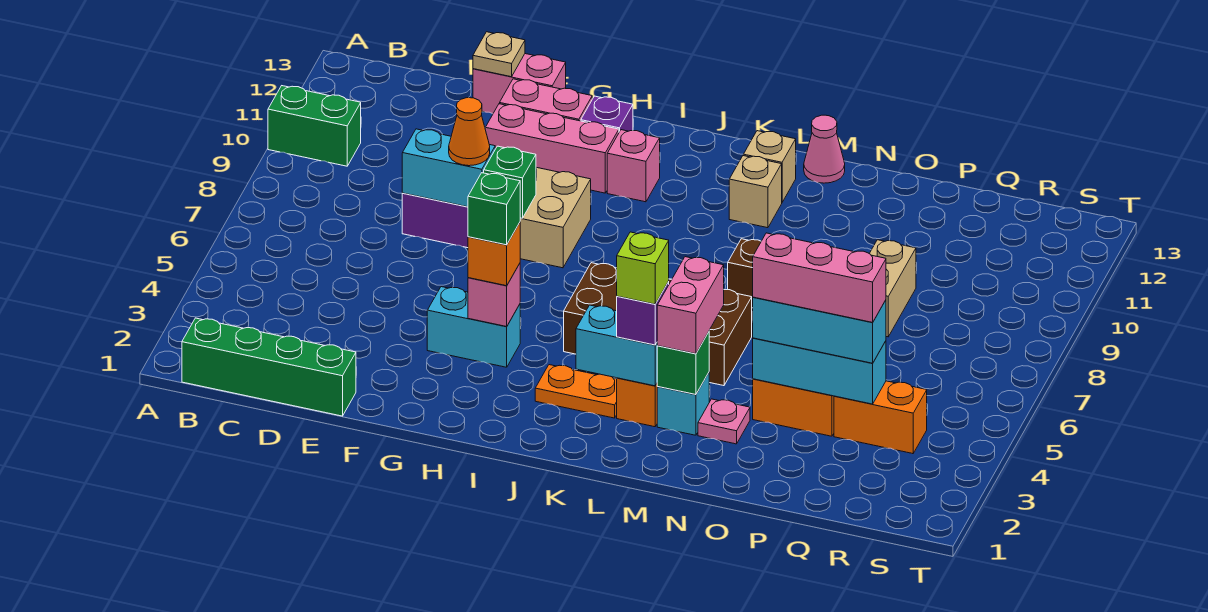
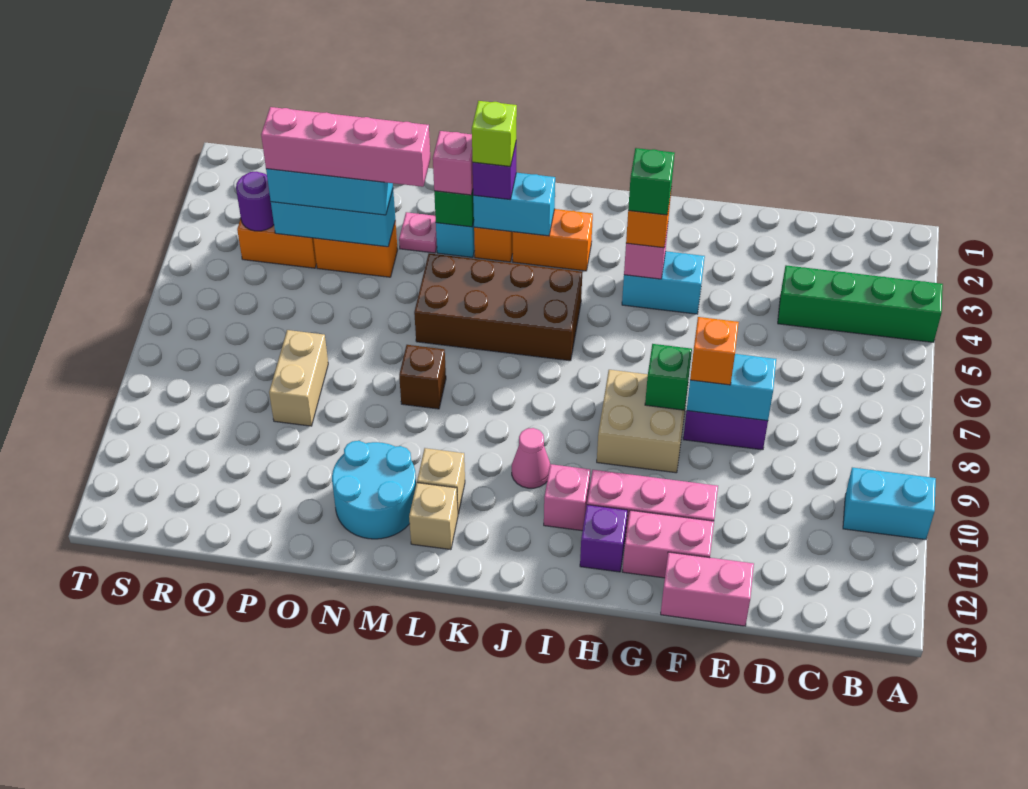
green brick A10:B10 level 1 -> cyan brick A10:B10 level 1
green brick B1:E1 level 1 -> green brick A4:D4 level 1
tan plate E13 level 2 -> none
orange cone F8 level 3 -> orange brick F8 level 3
orange plate J3:K3 level 1 -> orange brick J3:K3 level 1
pink brick M3:M4 level 3 -> pink brick M3 level 3
none -> cyan round brick M11:N12 level 1
pink cone M13 level 1 -> pink cone J10 level 1
pink brick O4:Q4 level 4 -> pink brick N4:Q4 level 4
none -> purple round brick R4 level 2

